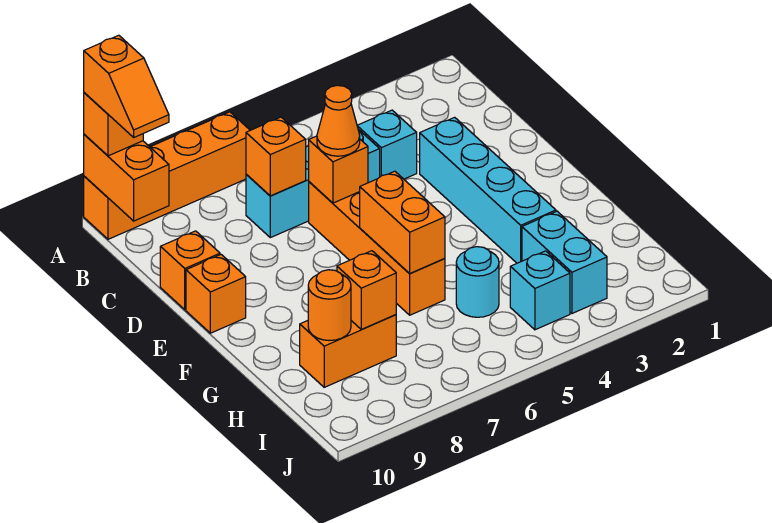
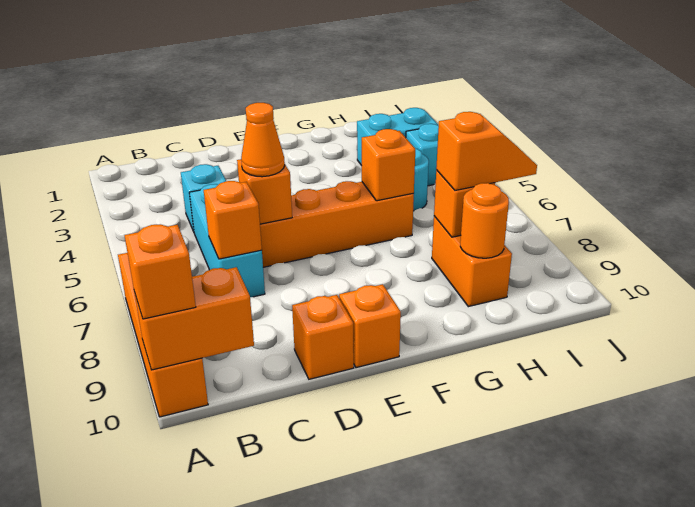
orange slope A10:B10 level 4 top A -> orange slope H8:I8 level 3 top H
cyan brick D3:G3 level 1 -> none
orange brick F6:G6 level 2 -> orange brick G6 level 2

